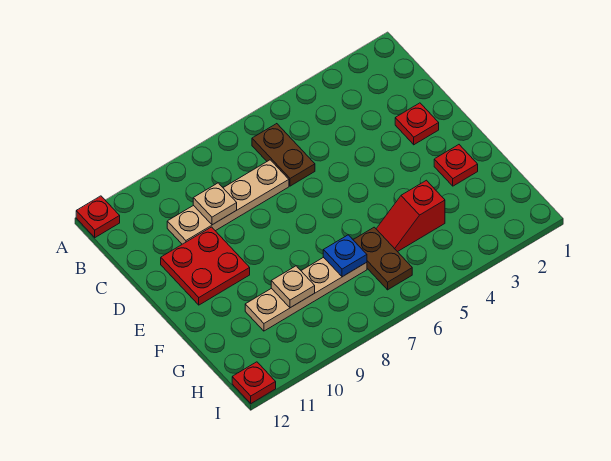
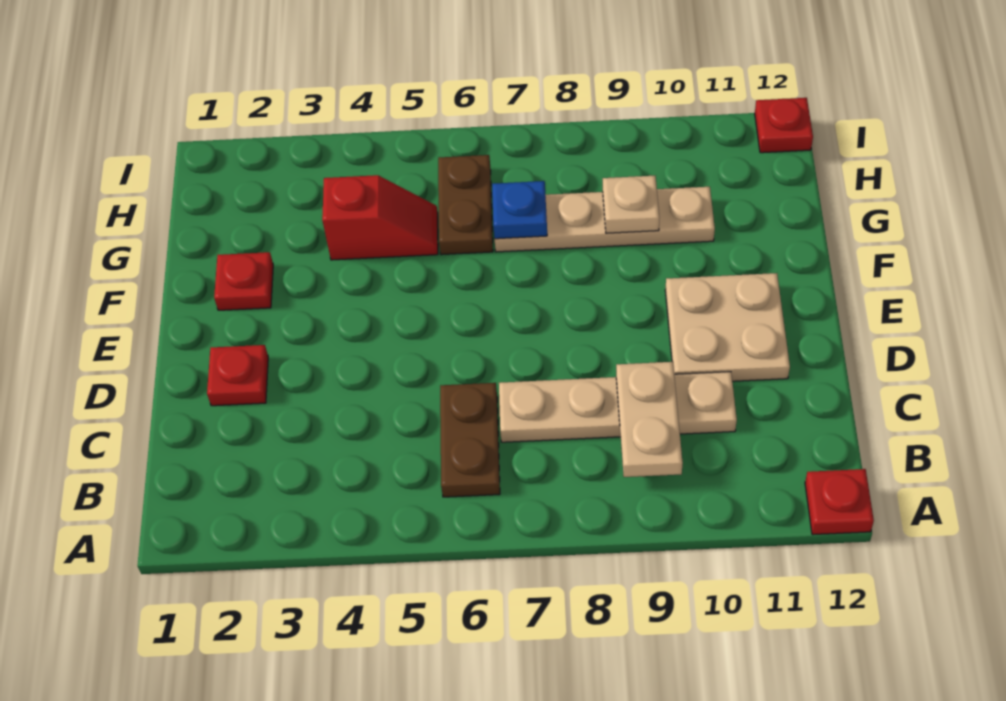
tan plate C9 level 2 -> tan plate B9:C9 level 2
red plate D10:E11 level 1 -> tan plate D10:E11 level 1

